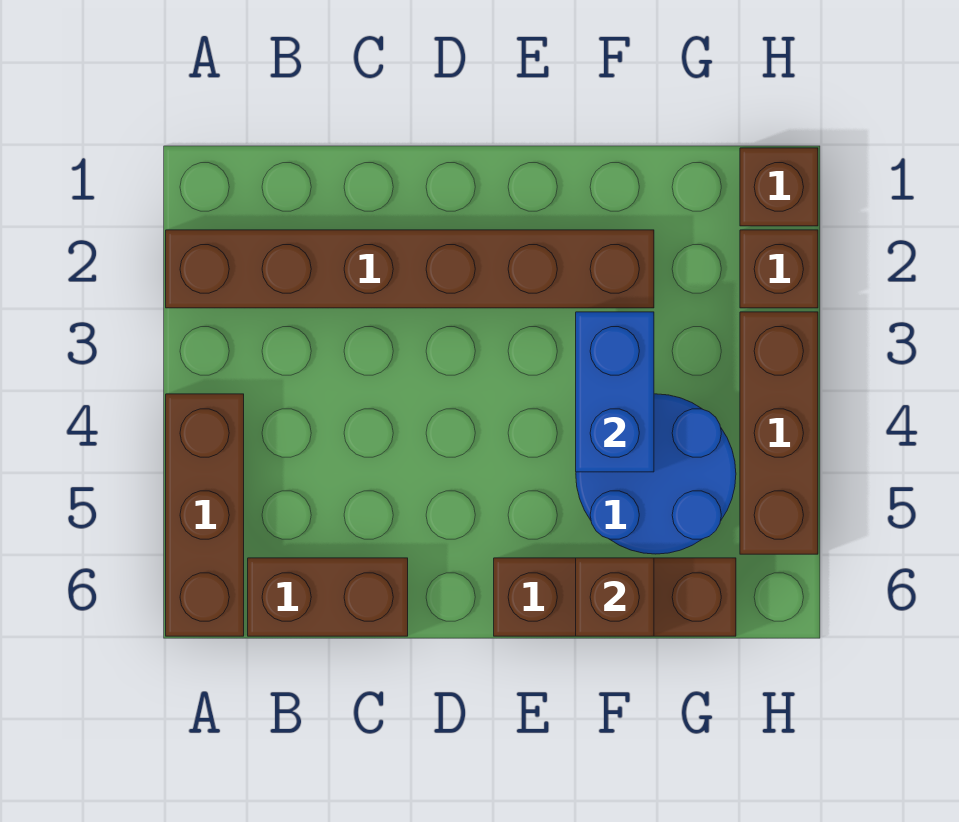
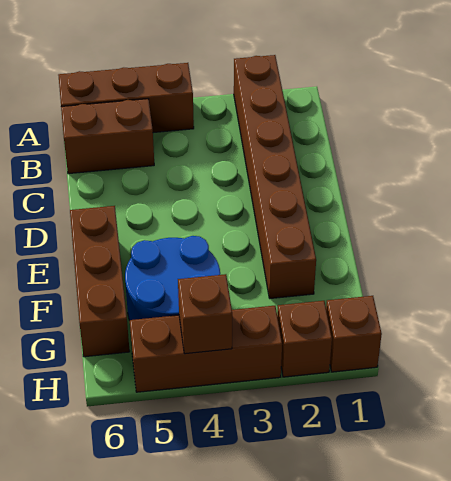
brown brick B6:C6 level 1 -> brown brick B5:B6 level 1
blue brick F3:F4 level 2 -> none
brown brick F6 level 2 -> brown brick H4 level 2

